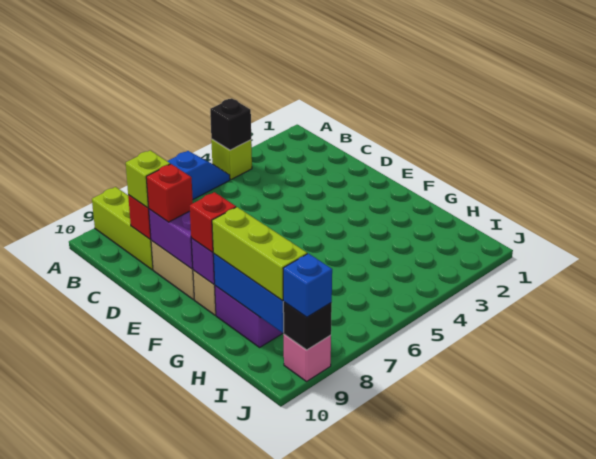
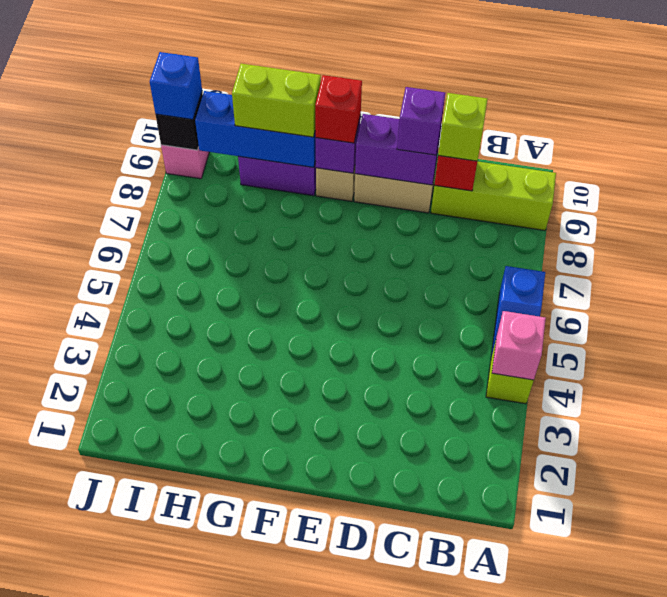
black brick A4 level 2 -> pink brick A4 level 2
red brick D9 level 3 -> purple brick D9 level 3
lime brick G9:I9 level 3 -> lime brick G9:H9 level 3

